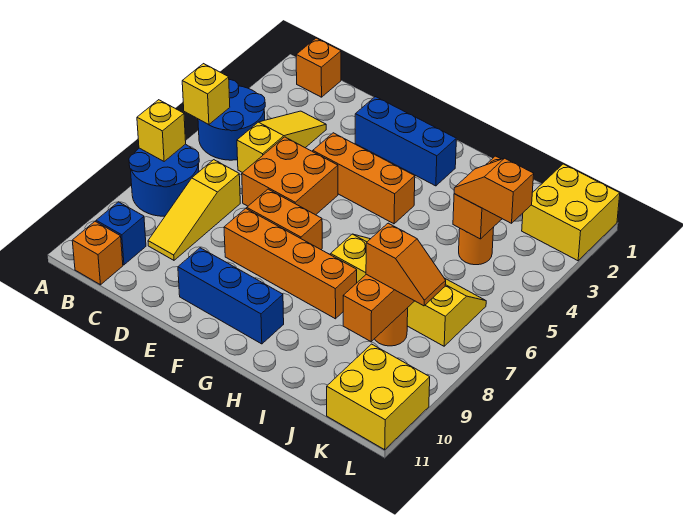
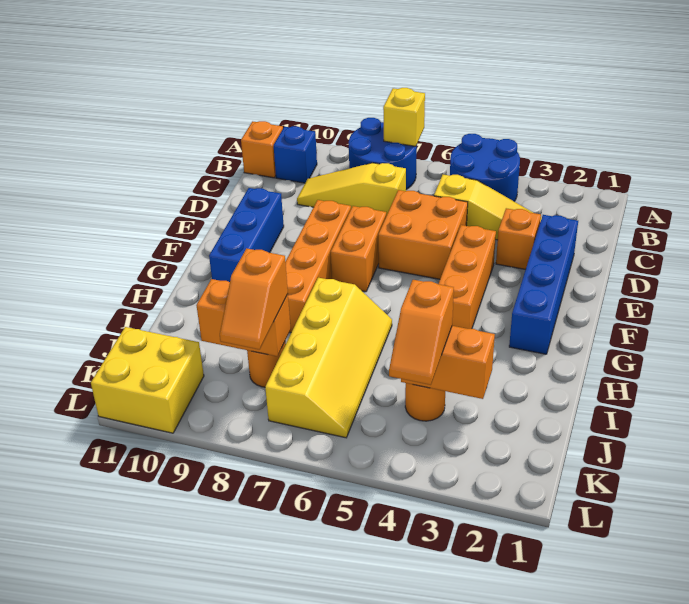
yellow brick A5 level 2 -> none
orange brick B1 level 1 -> orange brick D3 level 1
blue brick E2:G2 level 1 -> blue brick D2:G2 level 1
orange slope J4:K4 level 3 top K -> orange slope J4:K4 level 3 top J
yellow brick K1:L2 level 1 -> none

